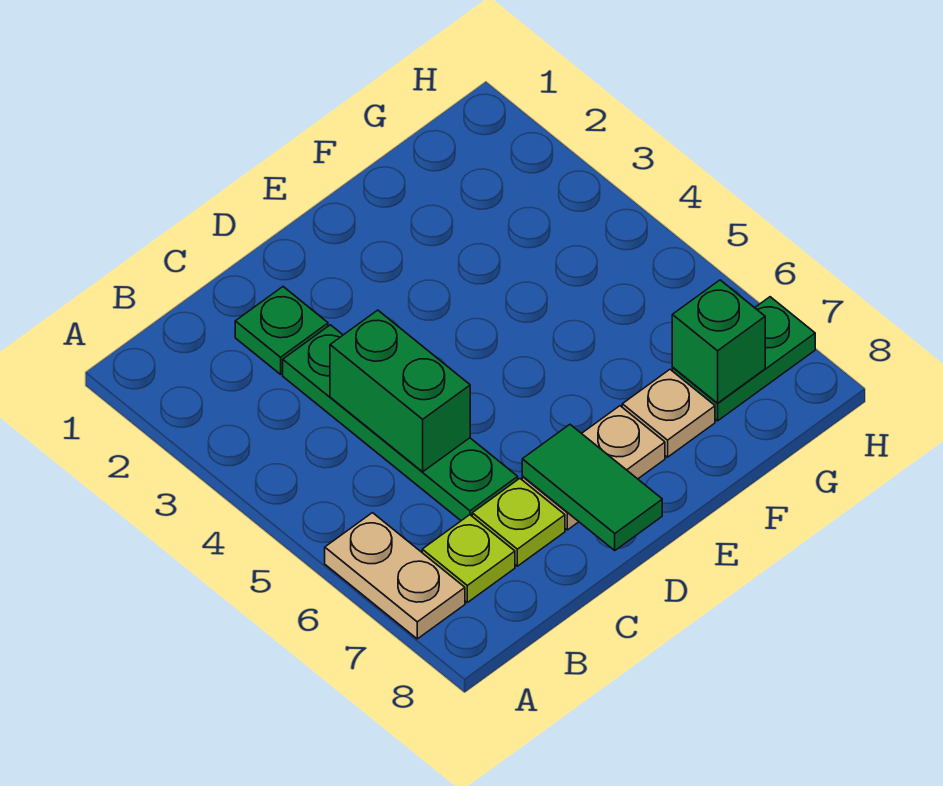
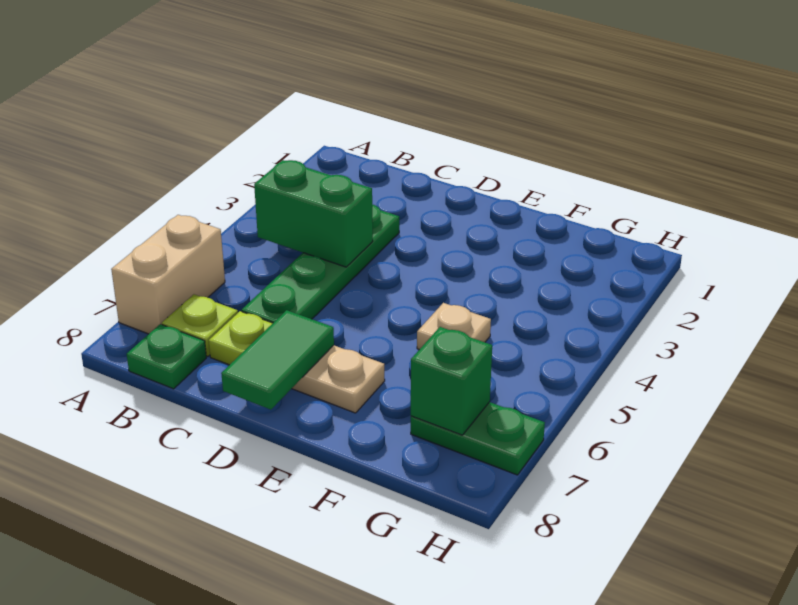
tan plate A6:A7 level 1 -> tan brick A6:A7 level 1
green plate C2 level 1 -> green plate B8 level 1
green brick C4:C5 level 2 -> green brick B4:C4 level 2
tan plate F7 level 1 -> tan plate F5 level 1

